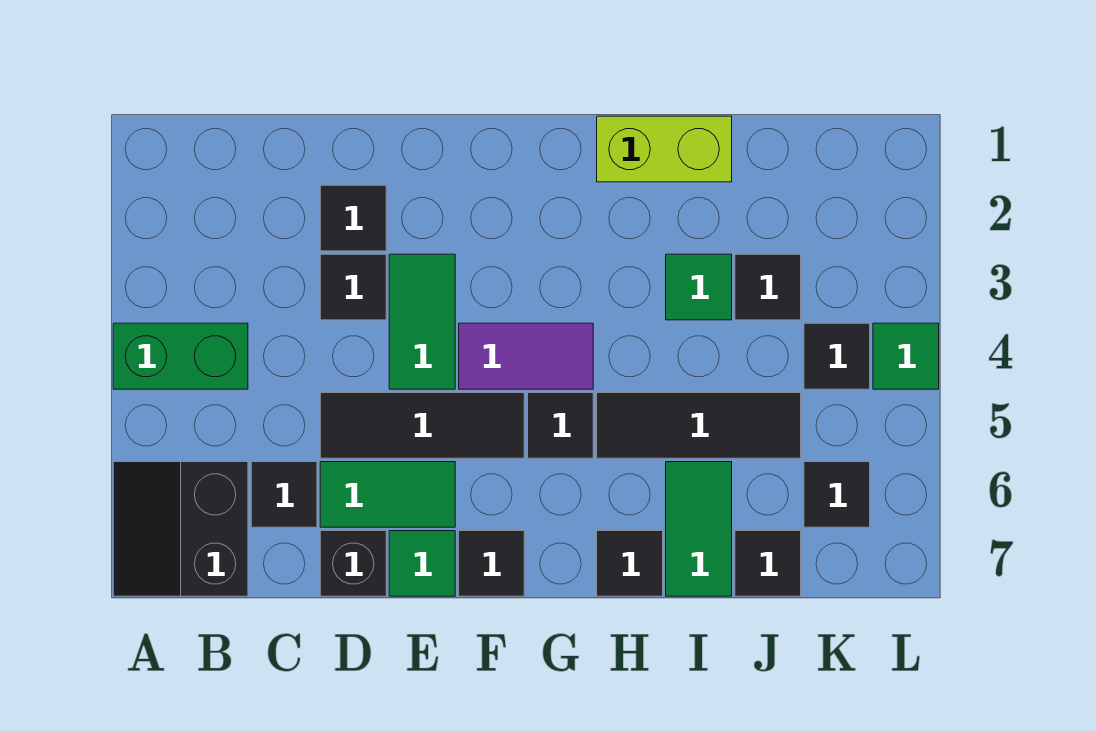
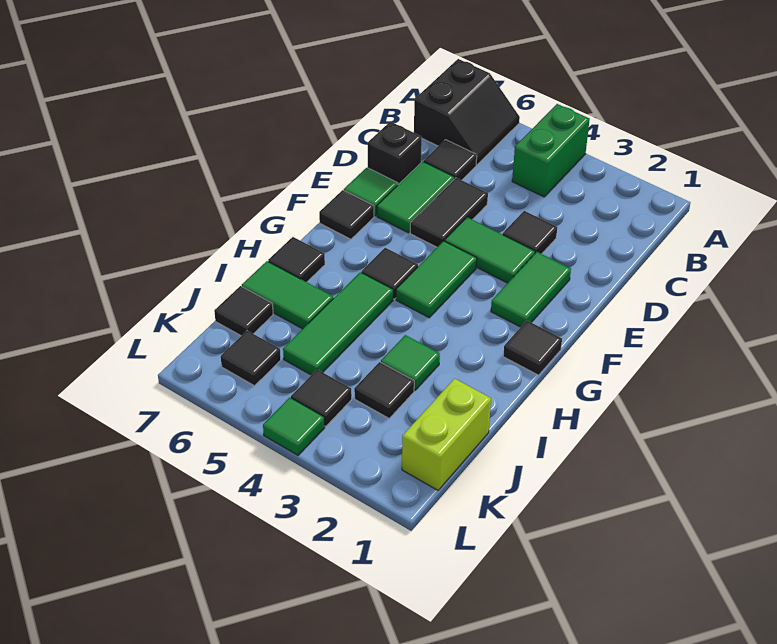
black slope A6:B7 level 1 top B -> black slope A6:B7 level 1 top 7
black tile D2 level 1 -> black tile G1 level 1
black tile D5:F5 level 1 -> black tile D5:E5 level 1
none -> green tile E2:F2 level 1
purple tile F4:G4 level 1 -> green tile F4:G4 level 1
lime brick H1:I1 level 1 -> lime brick J1:K1 level 1
black tile H5:J5 level 1 -> green tile H5:J5 level 1

